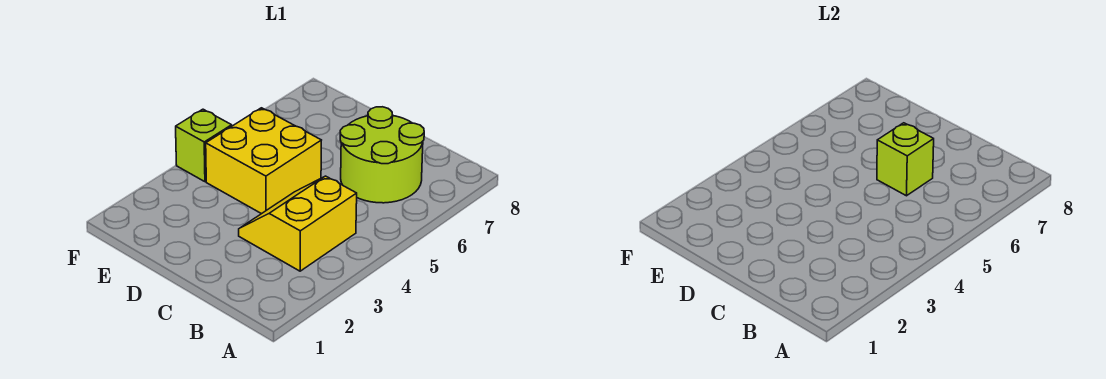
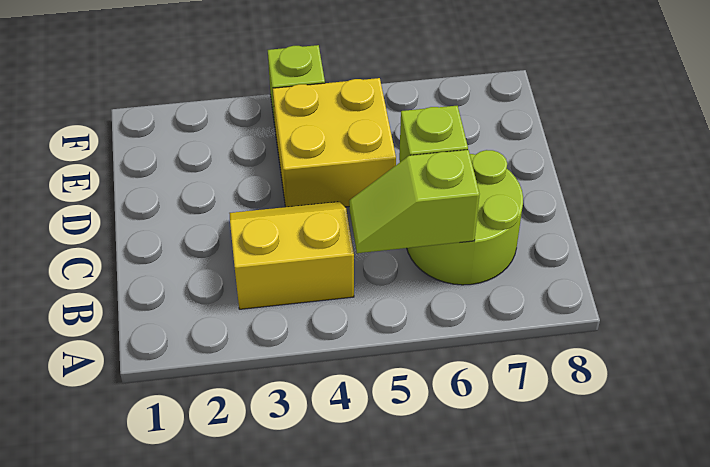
none -> lime slope B5:B6 level 2 top 6

